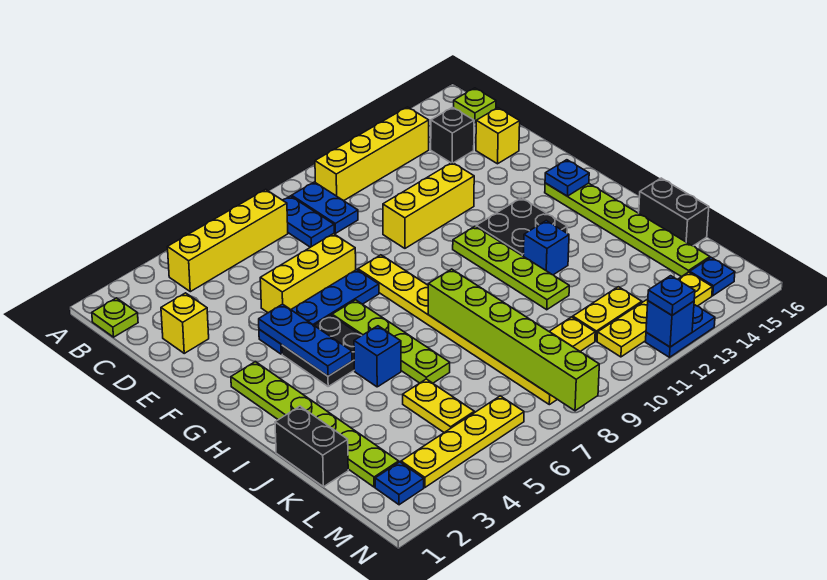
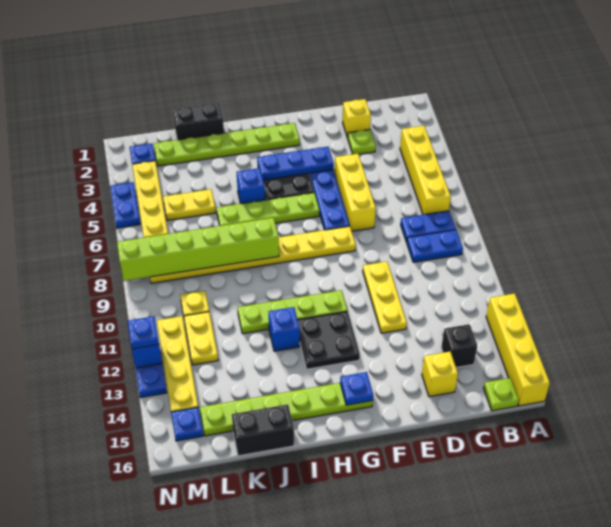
lime plate B1 level 1 -> lime plate D3 level 1
yellow brick B10:B13 level 1 -> yellow brick A13:A16 level 1
yellow brick E10:E12 level 1 -> yellow plate E10:E12 level 1
none -> blue plate N4:N5 level 1

